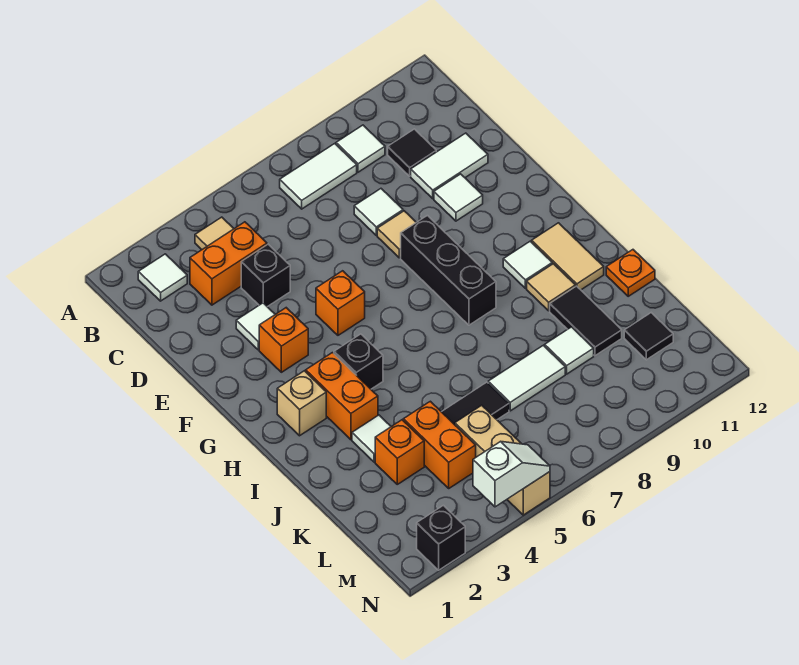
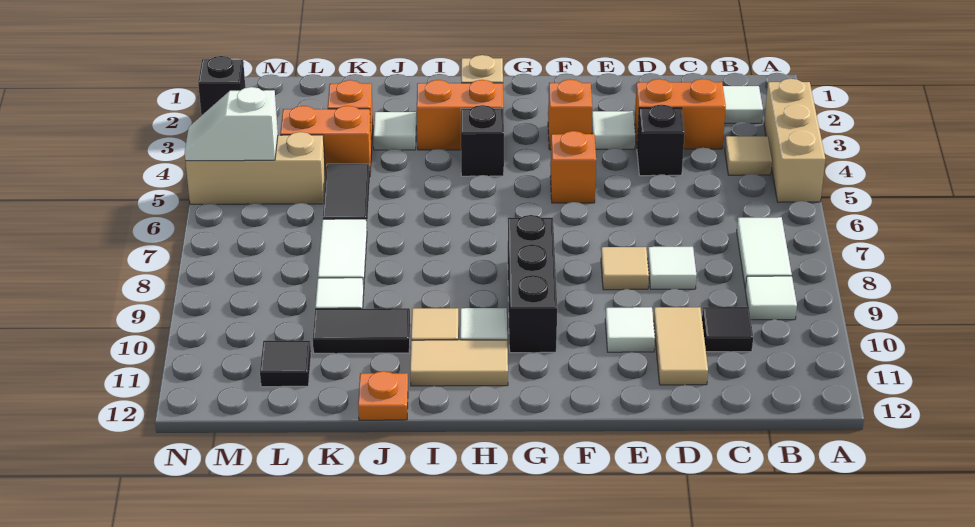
none -> tan brick A3:A5 level 1
orange brick C3:C4 level 1 -> orange brick C3:D3 level 1
white tile D10:D11 level 1 -> tan tile D10:D11 level 1
black brick F8:H8 level 1 -> black brick G8:G10 level 1
white slope N4:N5 level 2 top 4 -> white slope M5:N5 level 2 top M

